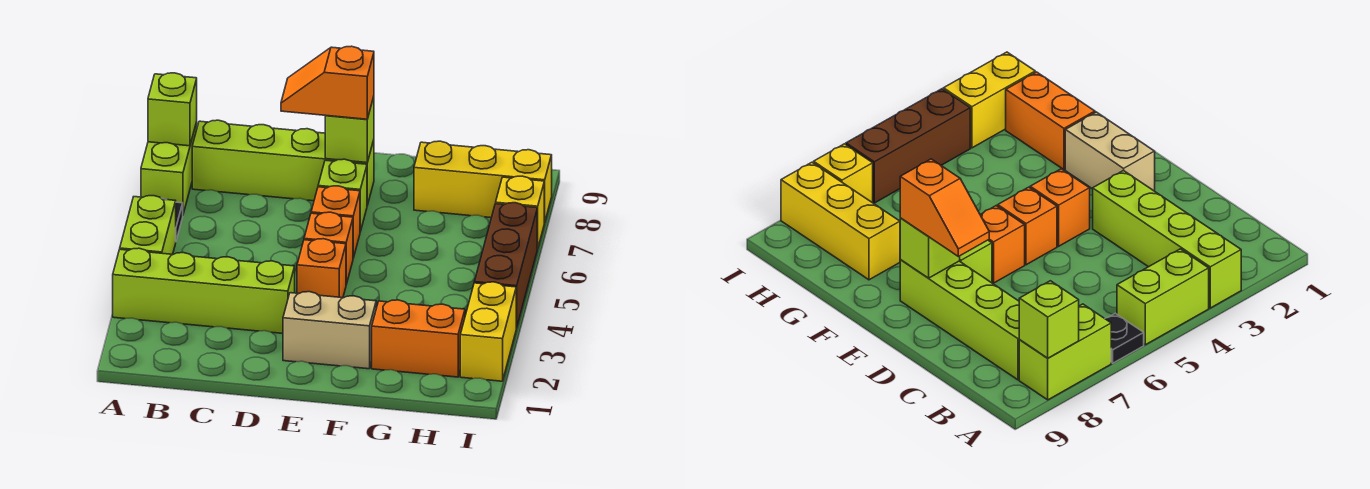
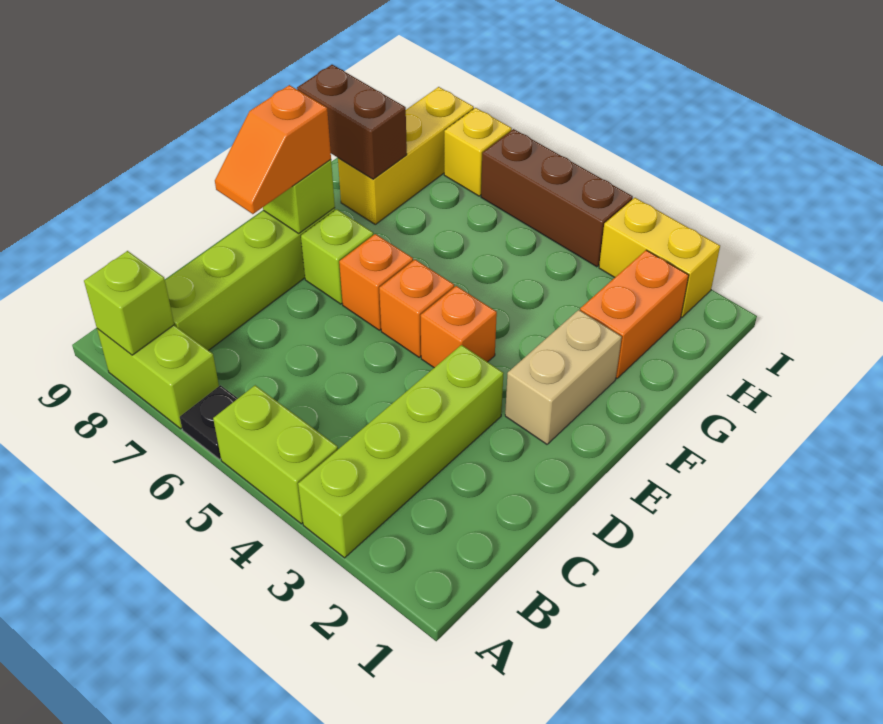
none -> brown brick G8:G9 level 2

